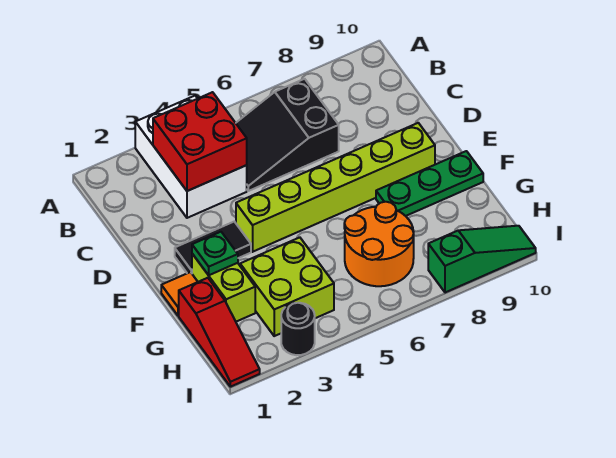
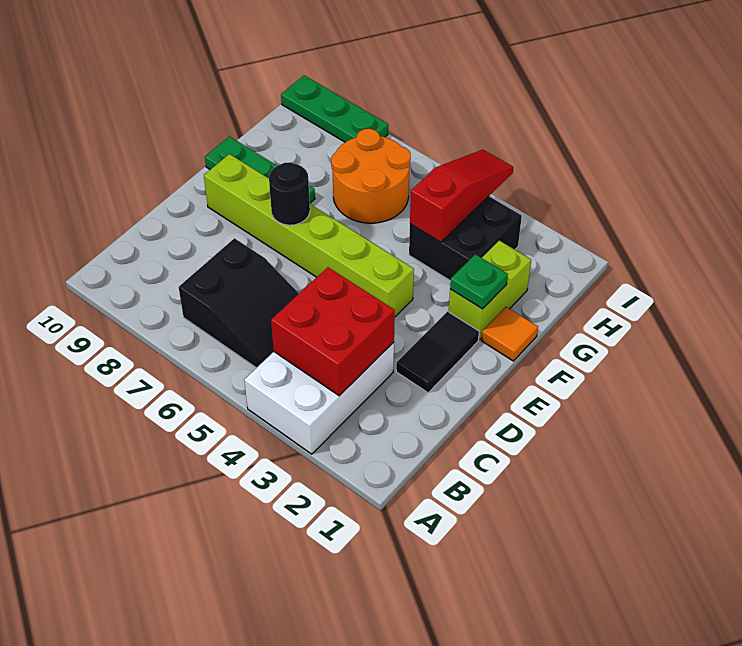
black tile E2:E3 level 1 -> black tile D2:E2 level 1
red slope G1:I1 level 1 top G -> red slope G4:I4 level 2 top G
lime brick G3:H4 level 1 -> black brick G3:H4 level 1
black round brick I3 level 1 -> black round brick E7 level 2
green slope I8:I10 level 1 top 8 -> green plate I8:I10 level 1

